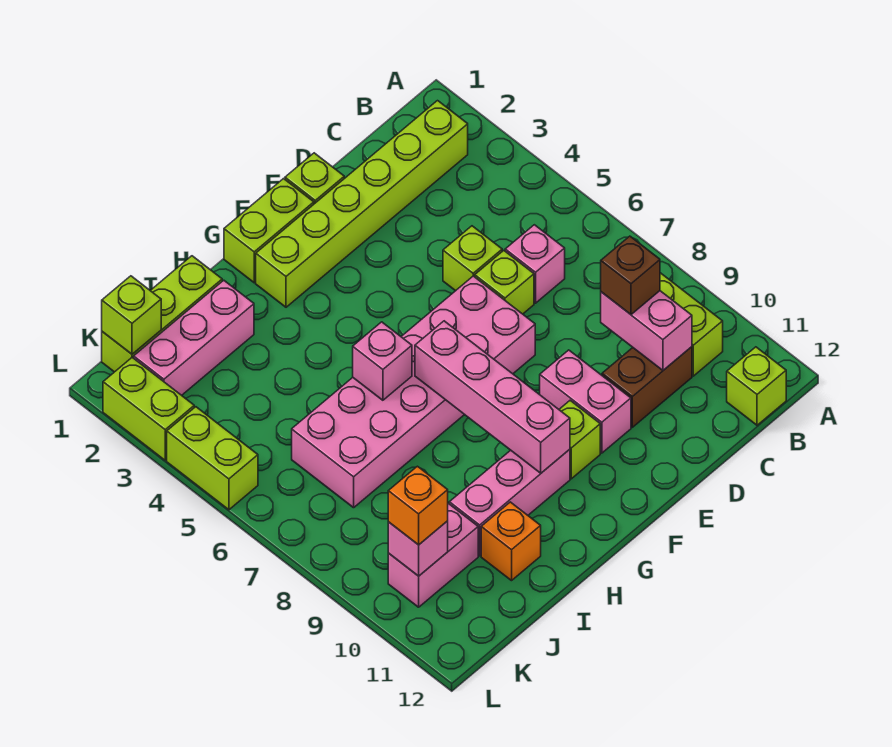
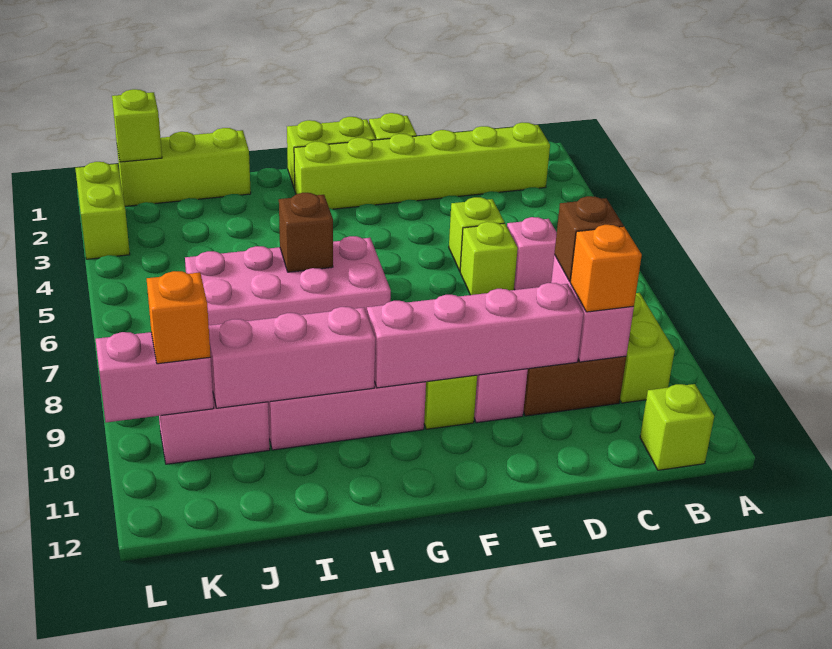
pink brick E6:J7 level 1 -> pink brick G6:J7 level 1
pink brick G7:G10 level 2 -> pink brick D10:G10 level 2
pink brick H6 level 2 -> brown brick H6 level 2
pink brick I2:K2 level 1 -> pink brick H10:J10 level 2
orange brick I11 level 1 -> orange brick C10 level 3
pink brick K10 level 2 -> pink brick K10:L10 level 2
lime brick L4:L5 level 1 -> none

